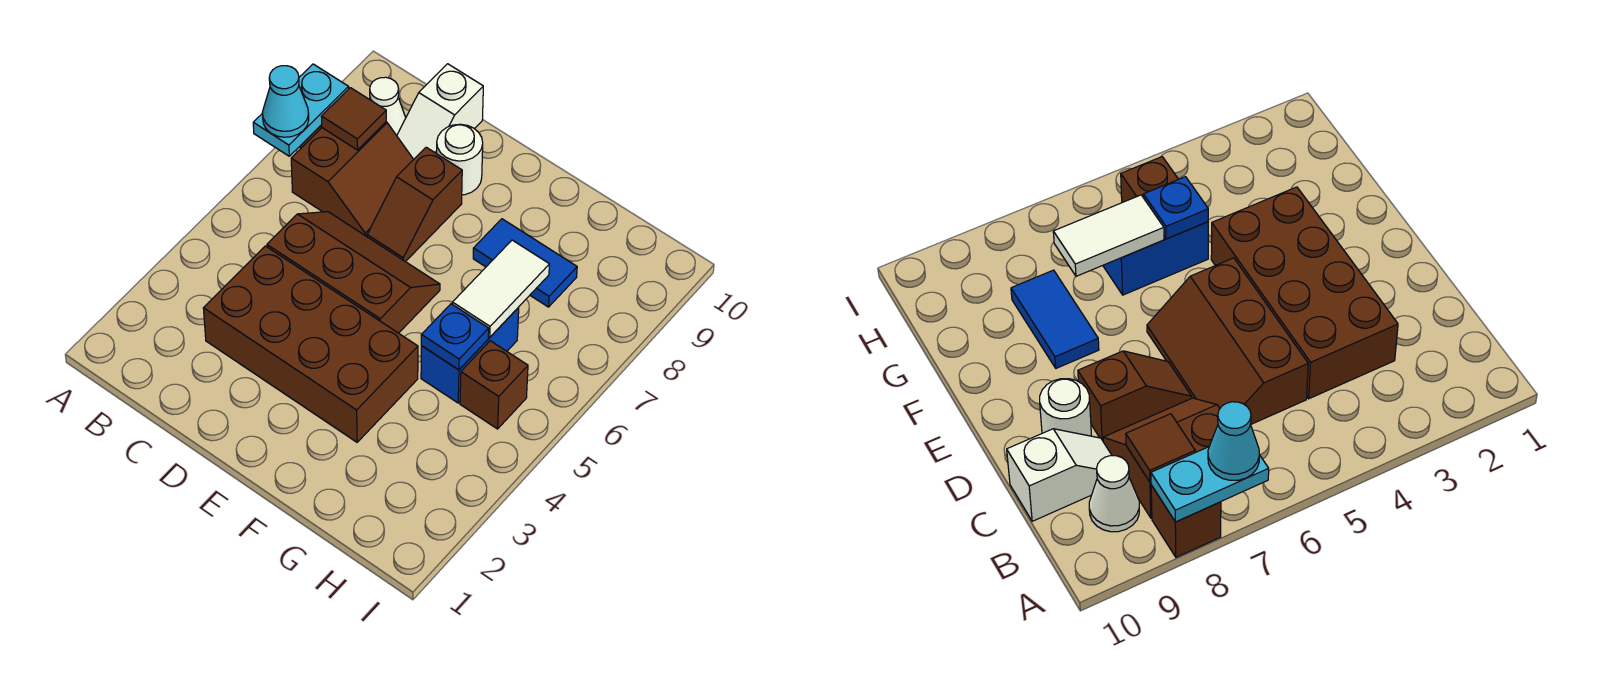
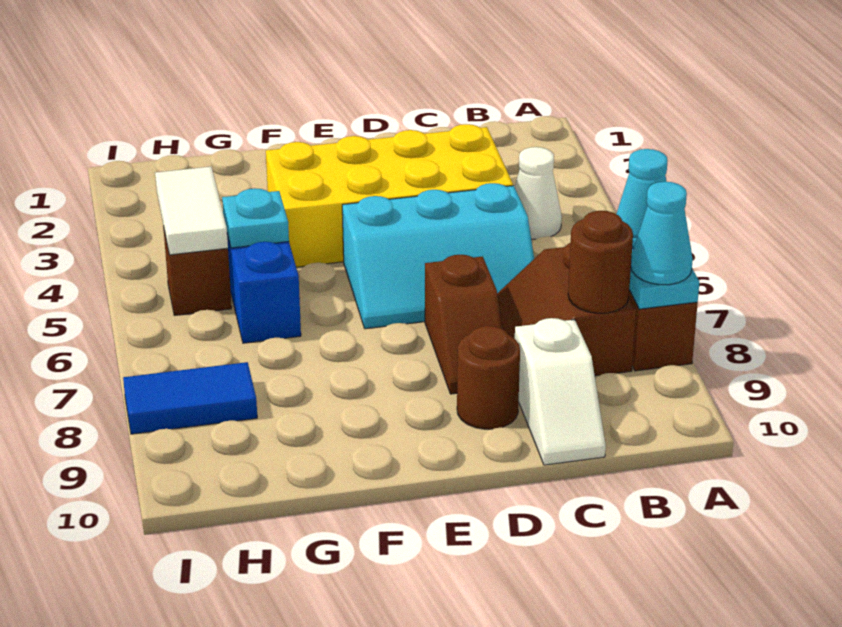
none -> cyan cone A8 level 3
brown tile B8 level 2 -> brown round brick B8 level 2
white cone B9 level 1 -> white cone B4 level 1
brown brick C3:F4 level 1 -> yellow brick C3:F4 level 1
brown slope C5:E6 level 1 top 5 -> cyan slope C5:E6 level 1 top 5
white slope C9:C10 level 1 top 10 -> white slope C9:C10 level 1 top 9
brown slope D7:D8 level 1 top 8 -> brown slope D7:D8 level 1 top 7
white round brick D9 level 1 -> brown round brick D9 level 1
blue tile F8:G8 level 1 -> blue tile H8:I8 level 1
blue plate G5 level 2 -> cyan plate G5 level 2
white tile G6:G7 level 2 -> white tile H4:H5 level 2

